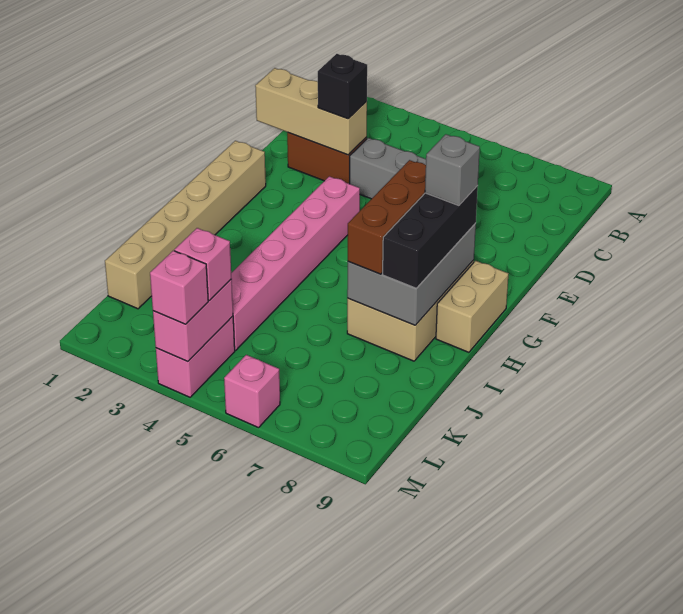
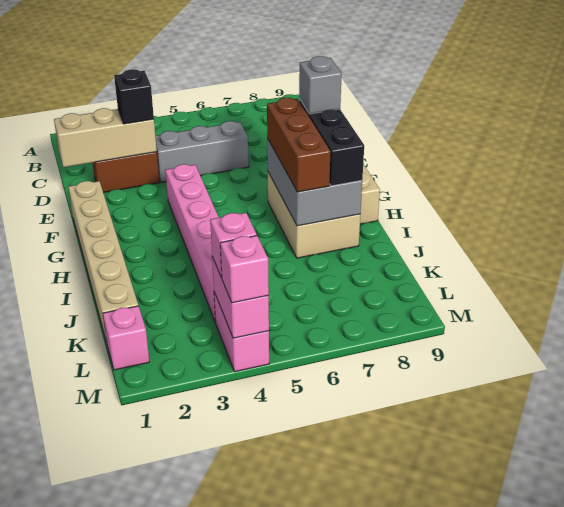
pink brick M6 level 1 -> pink brick L1 level 1

